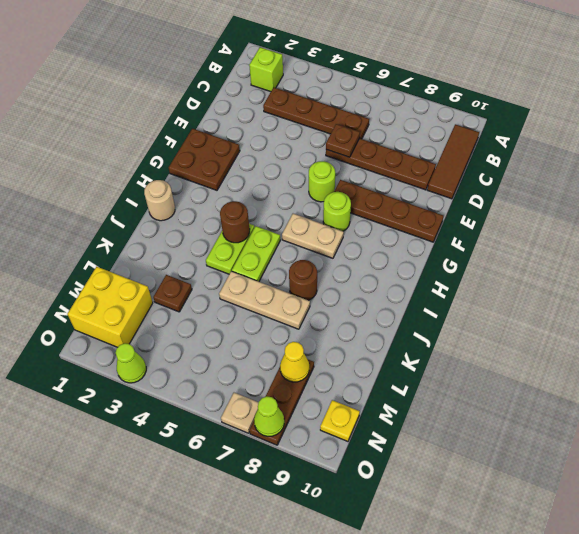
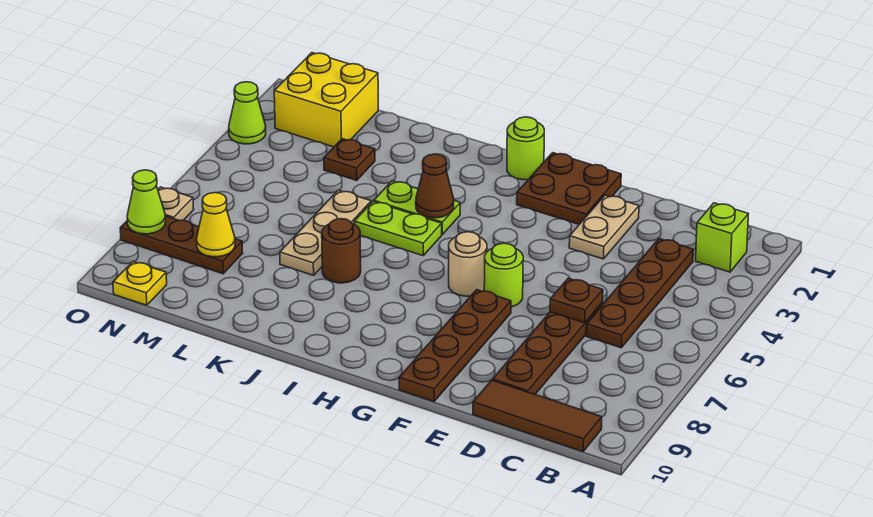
lime round brick G7 level 1 -> lime round brick H1 level 1
tan plate H6:H7 level 1 -> tan plate E2:E3 level 1
tan round brick I1 level 1 -> tan round brick G6 level 1
brown round brick I4 level 2 -> brown cone I4 level 2

